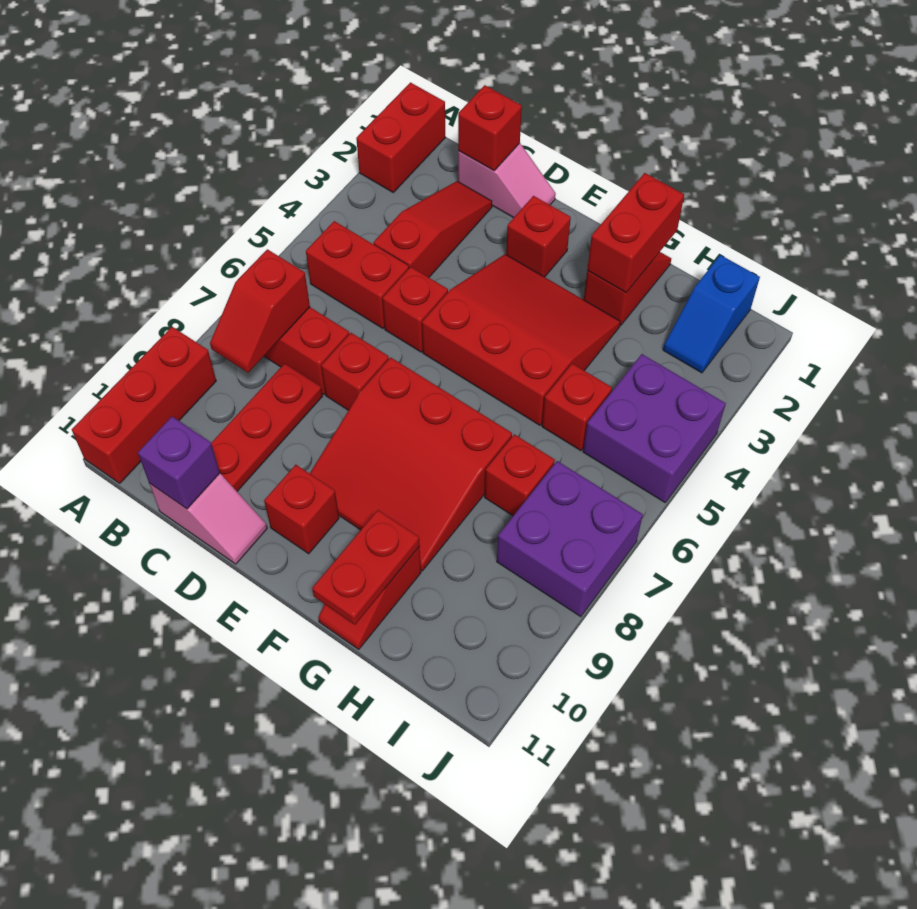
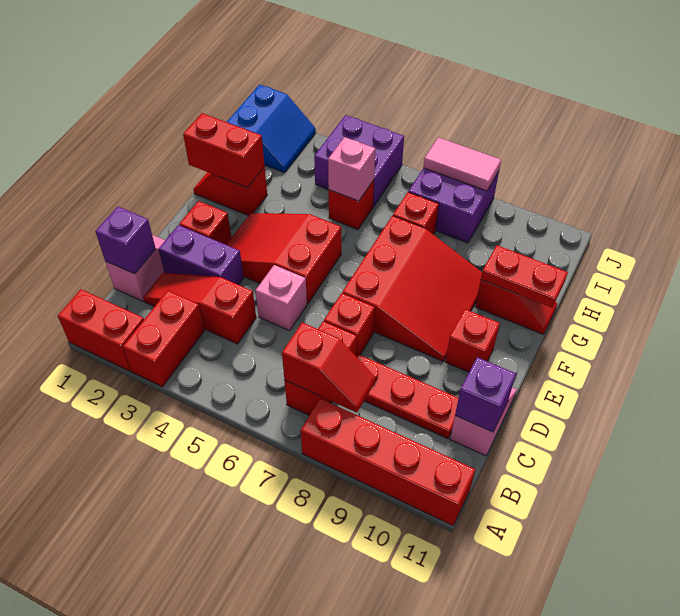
red brick A9:A11 level 1 -> red brick A8:A11 level 1
red brick B5:C5 level 1 -> red brick A3:B3 level 1
red brick C1 level 2 -> purple brick C1 level 2
none -> purple brick D2:D3 level 1
red brick D5 level 1 -> pink brick D5 level 1
red slope E3:G5 level 1 top 5 -> red slope E3:F5 level 1 top 5
none -> pink brick H5 level 2
blue slope I1:I2 level 1 top 1 -> blue slope I1:J2 level 1 top 1
none -> pink tile J7:J8 level 2

